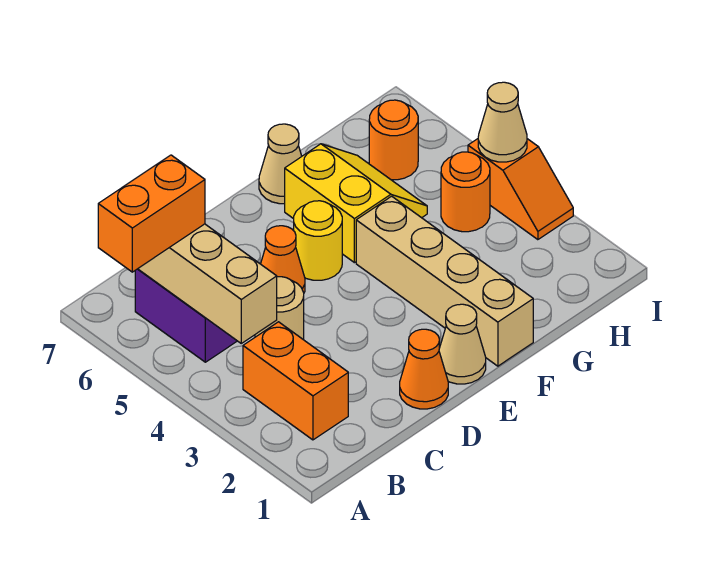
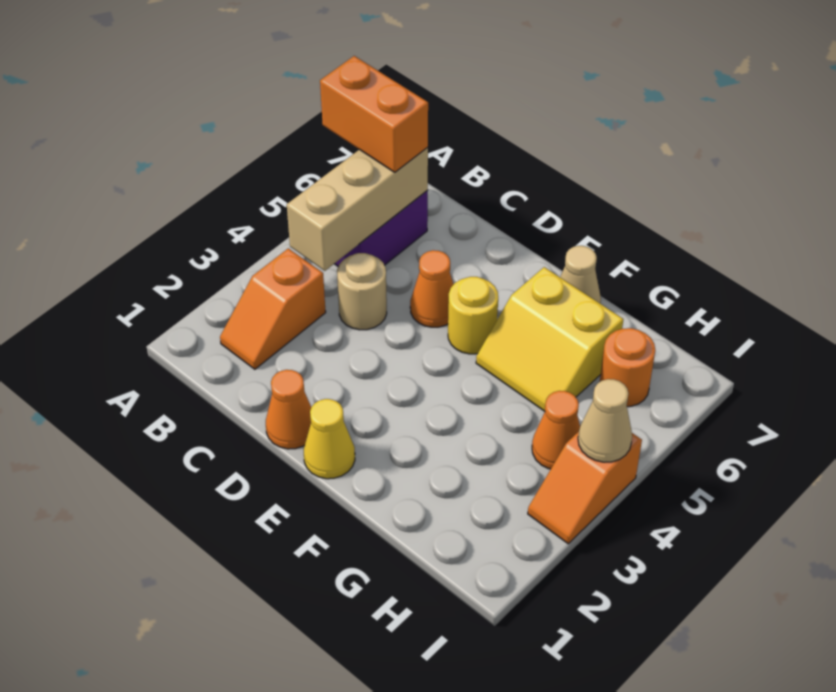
orange brick B2:B3 level 1 -> orange slope B2:B3 level 1 top 3
tan cone E1 level 1 -> yellow cone E1 level 1
tan brick F1:F4 level 1 -> none
yellow slope F5:G6 level 1 top F -> yellow slope F5:G6 level 1 top 6
orange round brick H4 level 1 -> orange cone H4 level 1

